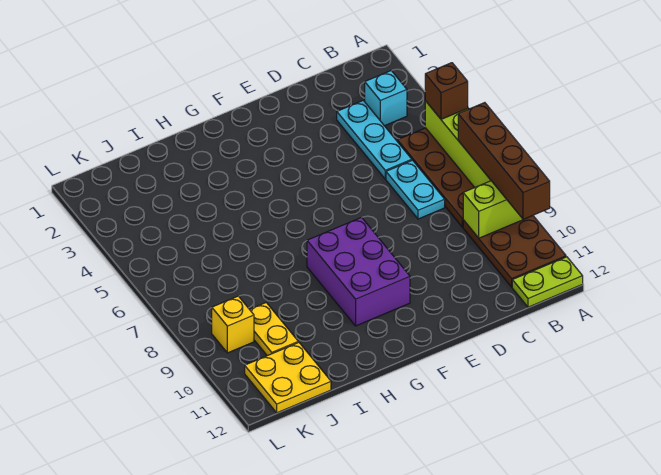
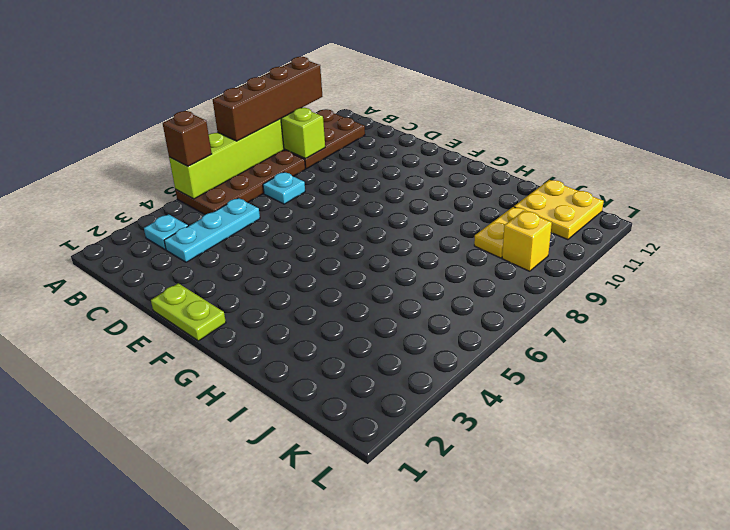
lime plate A12:B12 level 1 -> lime plate E1:F1 level 1
cyan brick B3 level 1 -> cyan plate B3 level 1
cyan plate C6:C7 level 1 -> cyan plate C7 level 1
purple brick F8:G10 level 1 -> none

